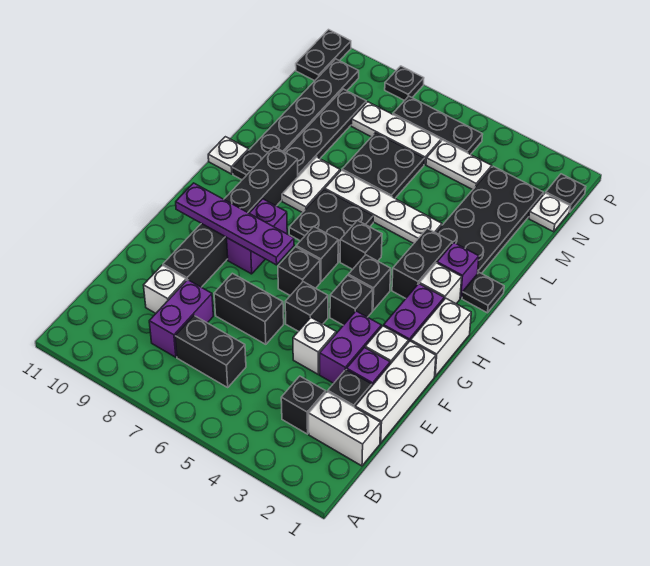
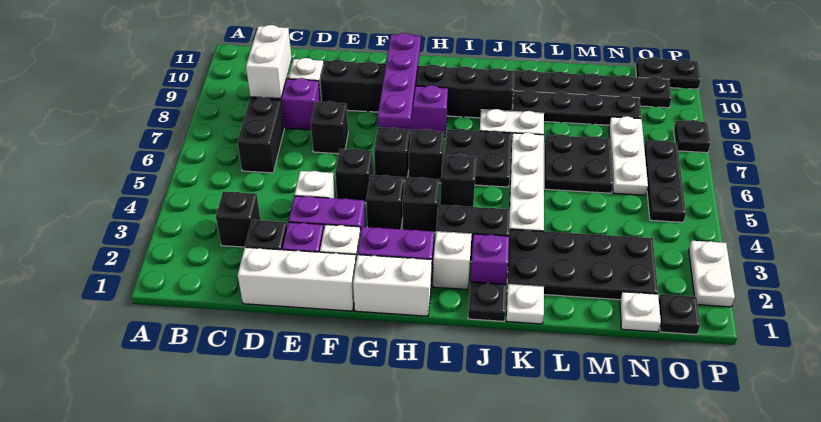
white brick C1:C2 level 1 -> white brick C8:C9 level 2
black brick E6:E7 level 1 -> black brick E7 level 1
white plate J11 level 1 -> white plate K1 level 1
white plate N4:N5 level 1 -> white plate P2:P3 level 1

